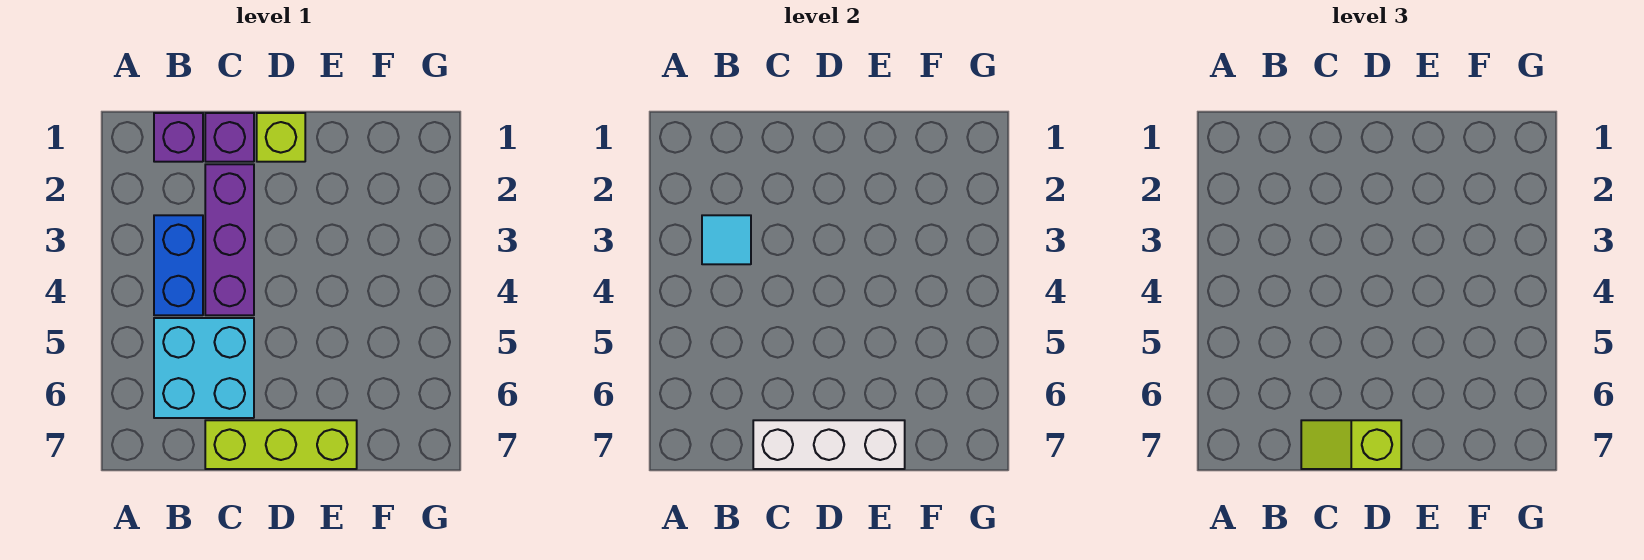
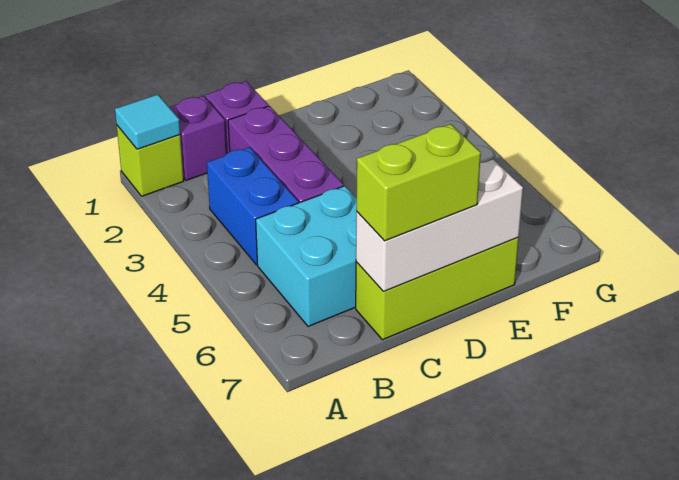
cyan tile B3 level 2 -> cyan tile A1 level 2
lime slope C7:D7 level 3 top D -> lime brick C7:D7 level 3
lime brick D1 level 1 -> lime brick A1 level 1

